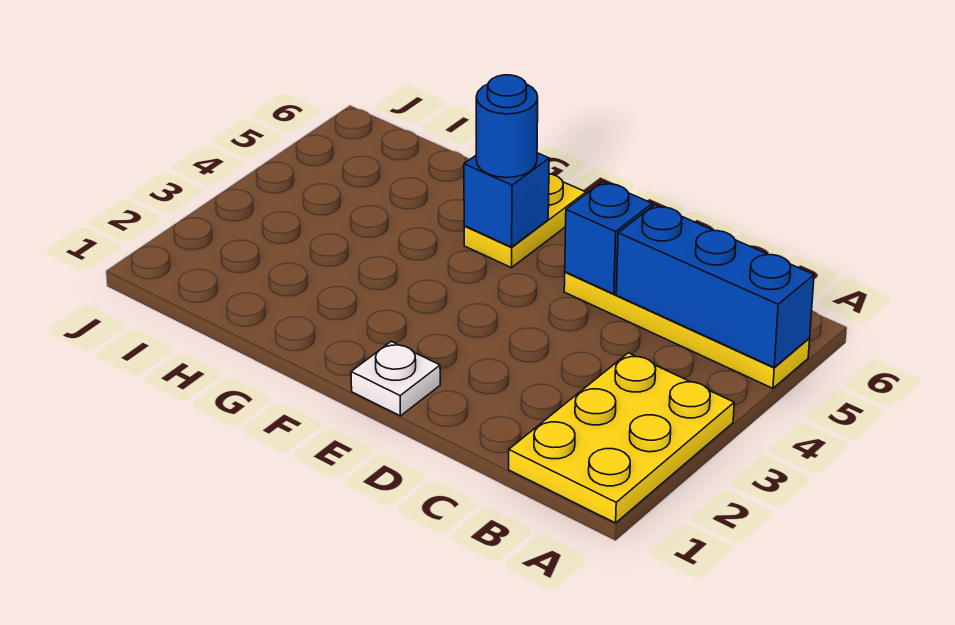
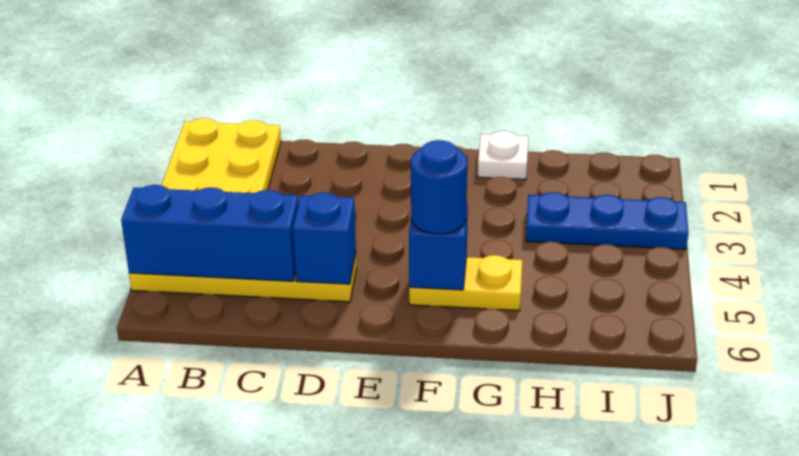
white plate E1 level 1 -> white plate G1 level 1
yellow plate F5:F6 level 1 -> yellow plate F5:G5 level 1
none -> blue plate H3:J3 level 1

